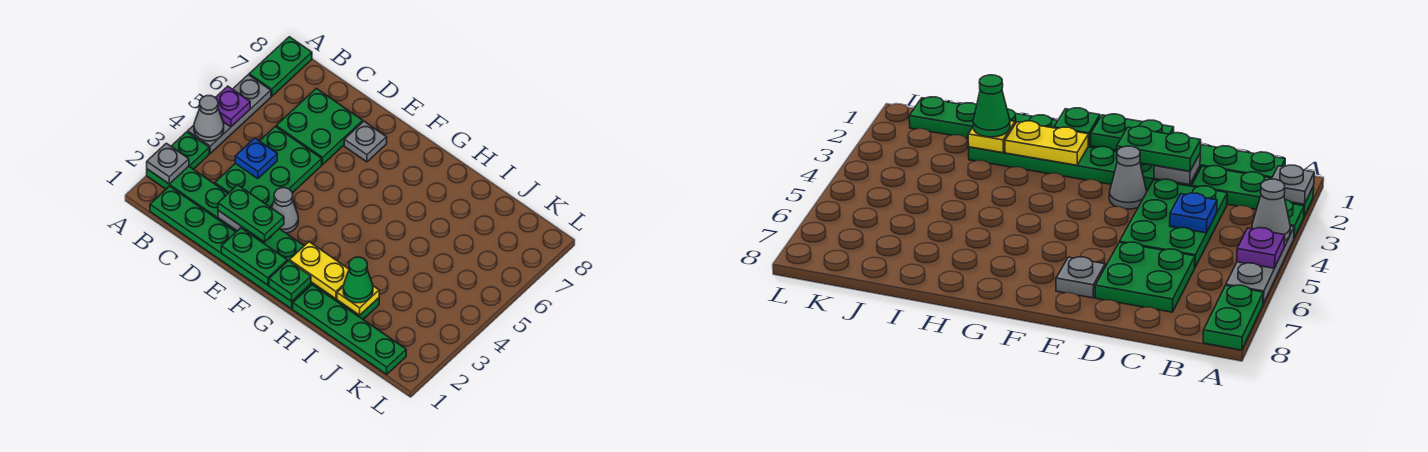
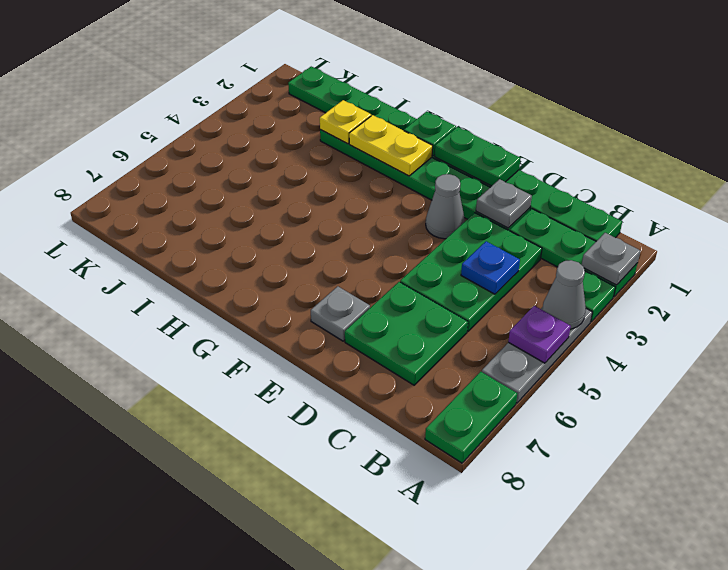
green plate D2:E2 level 3 -> none
green cone I2 level 3 -> none

